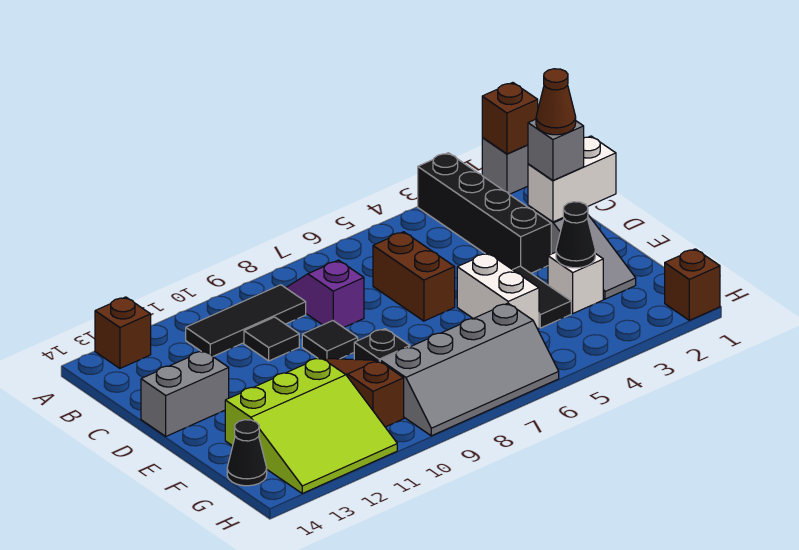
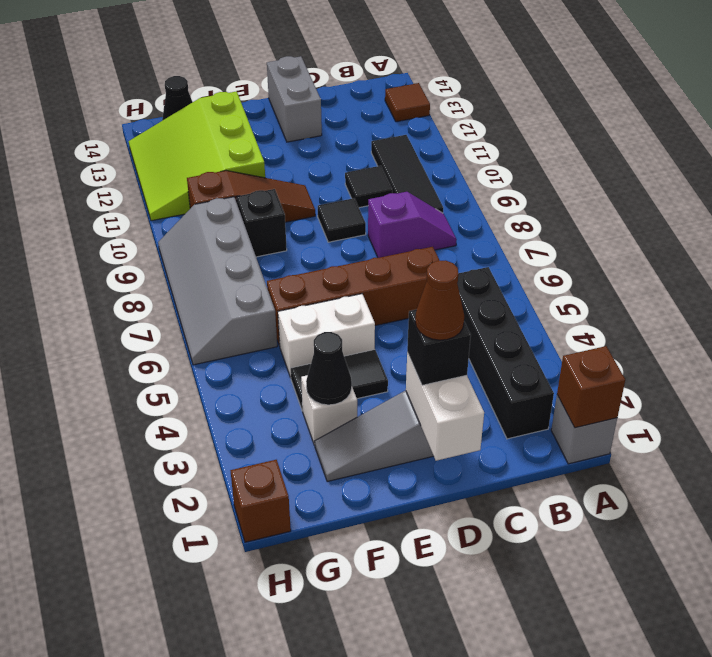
black brick A3:D3 level 1 -> black brick B2:B5 level 1
brown brick A13 level 1 -> brown tile A13 level 1
brown brick C6:D6 level 1 -> brown brick C6:F6 level 1
grey brick D2 level 3 -> black brick D2 level 3

